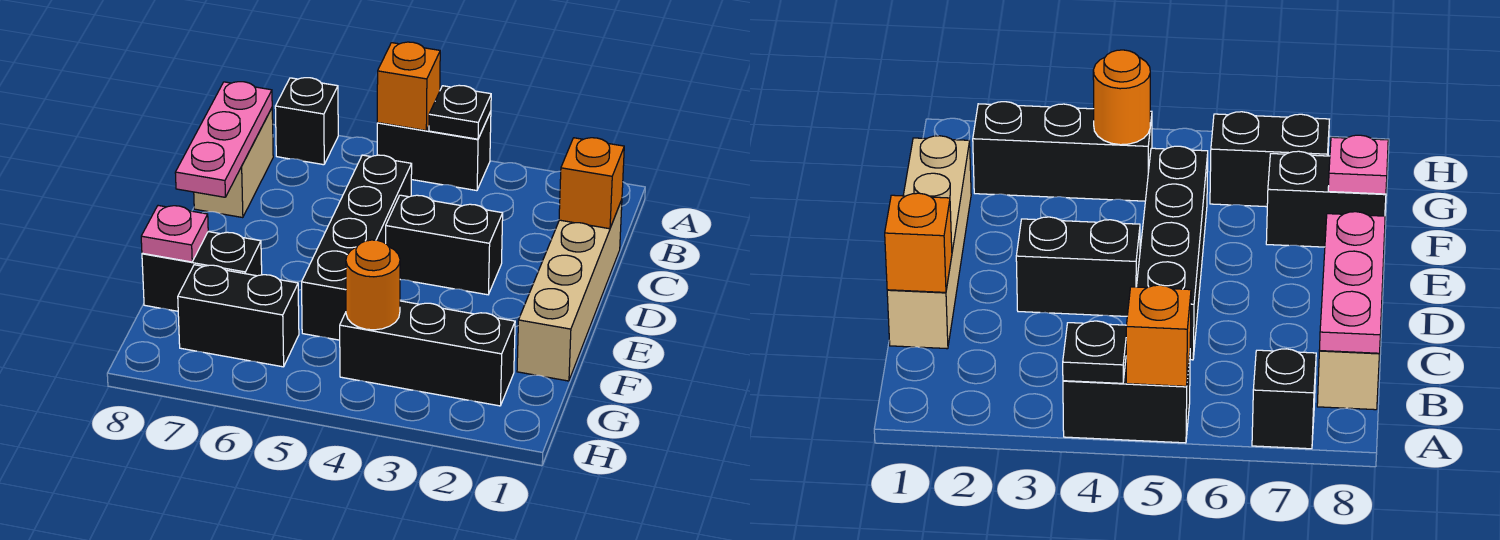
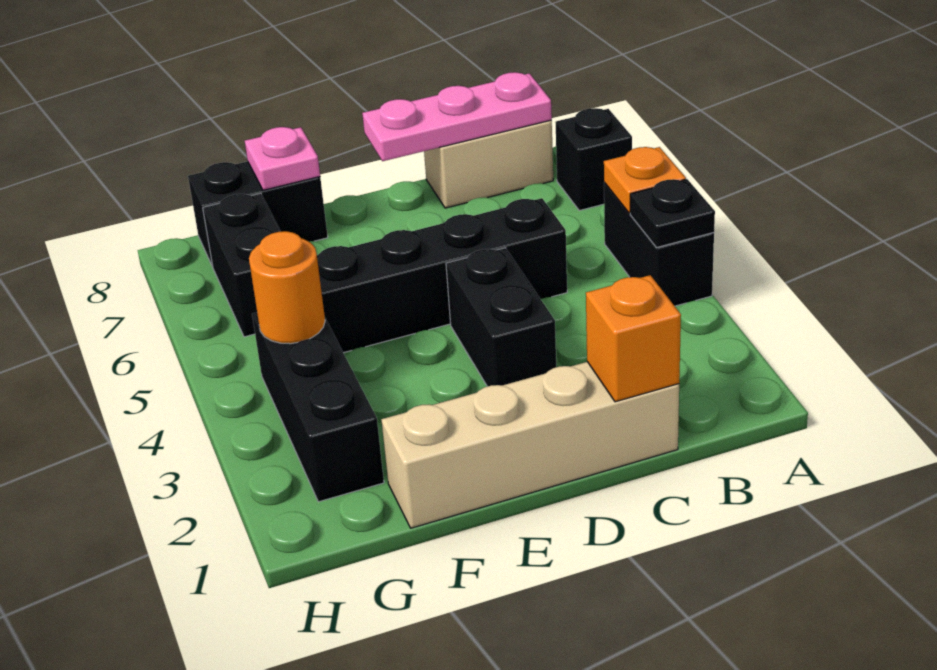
orange brick A5 level 2 -> orange plate A5 level 2
black brick F7:F8 level 1 -> black brick F8:G8 level 1

